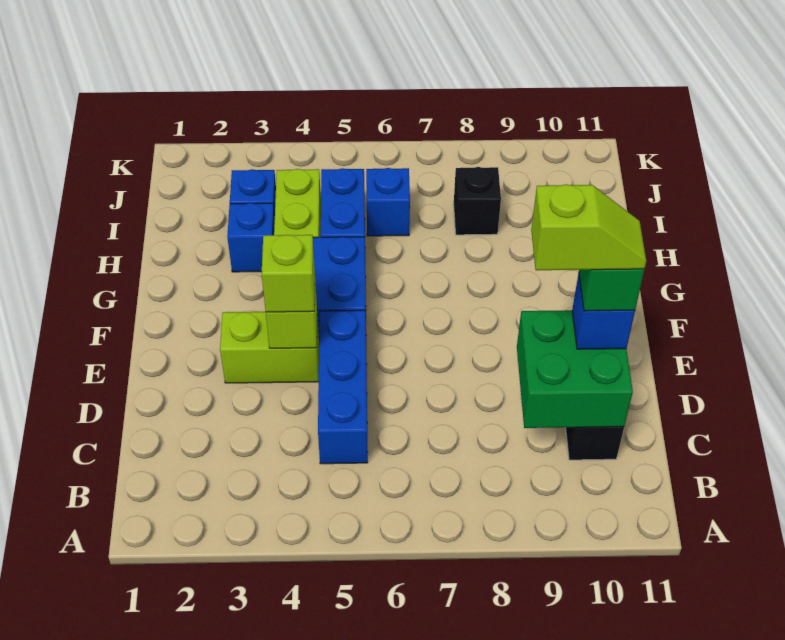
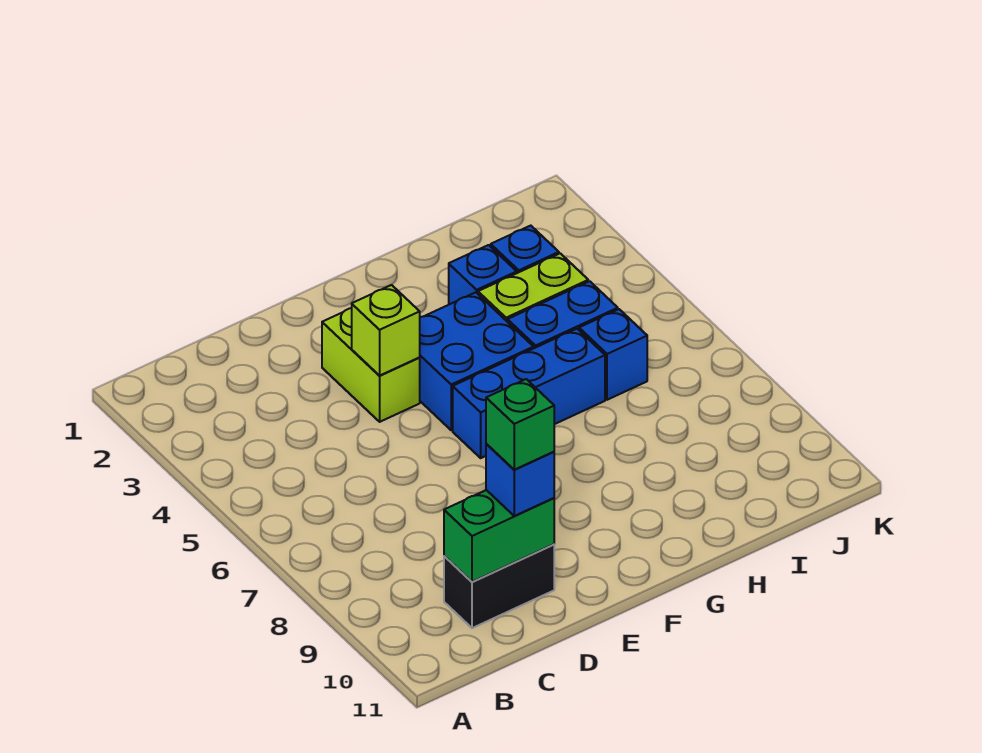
blue brick C5:E5 level 1 -> blue brick F6:H6 level 1
green brick C9:D10 level 2 -> green brick C10:D10 level 2
lime slope D9:D10 level 5 top 9 -> none
lime brick E4 level 3 -> none
black brick I8 level 1 -> none

